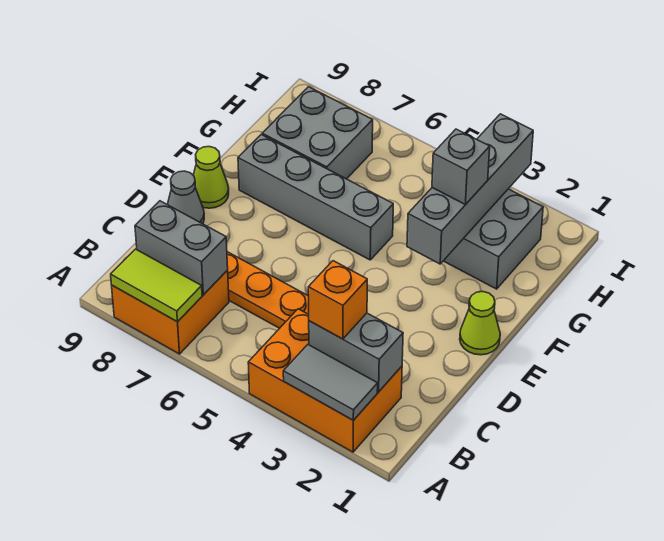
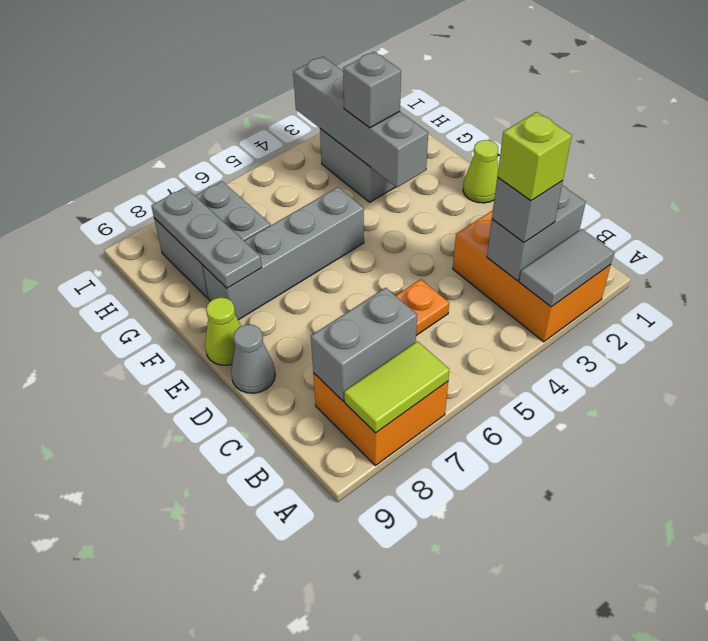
orange brick A2:B4 level 1 -> orange brick A2:C3 level 1
orange brick B3 level 3 -> grey brick B3 level 3
none -> lime brick B3 level 4
none -> grey plate F8:H8 level 2

